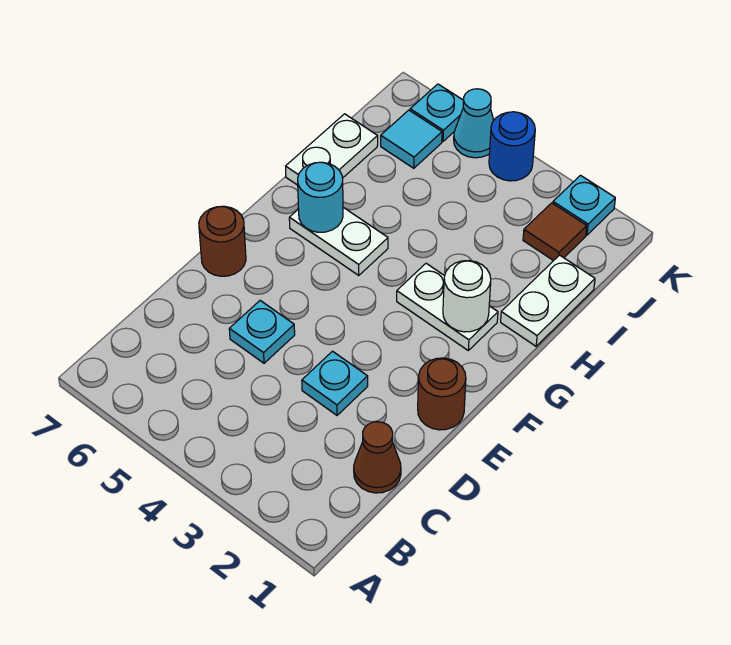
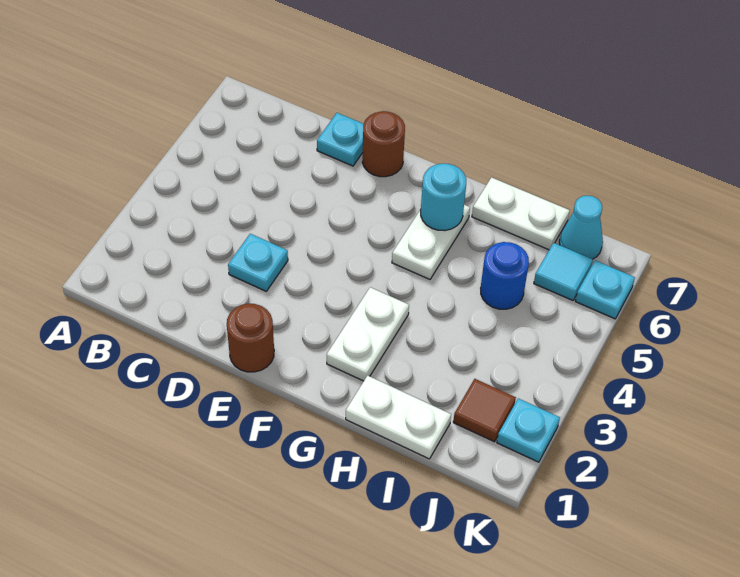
brown cone C1 level 1 -> none
cyan plate D5 level 1 -> cyan plate D7 level 1
white round brick G2 level 2 -> none
blue round brick K4 level 1 -> blue round brick I5 level 1
cyan cone K5 level 1 -> cyan cone J7 level 1

